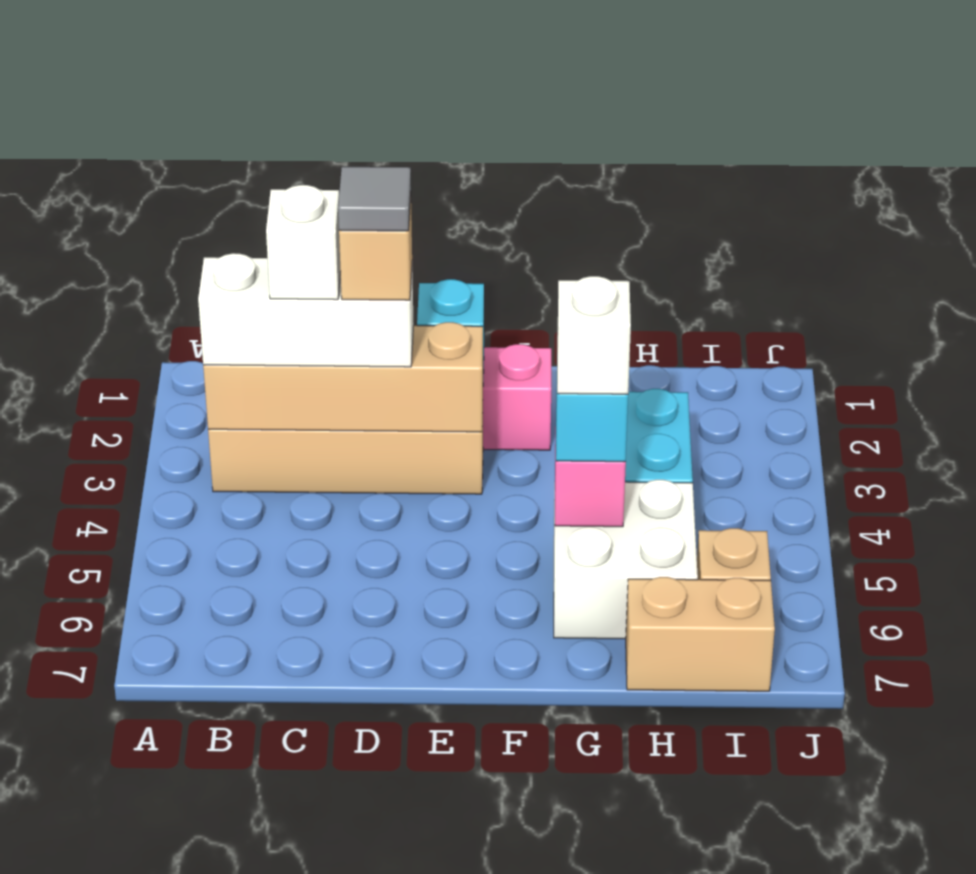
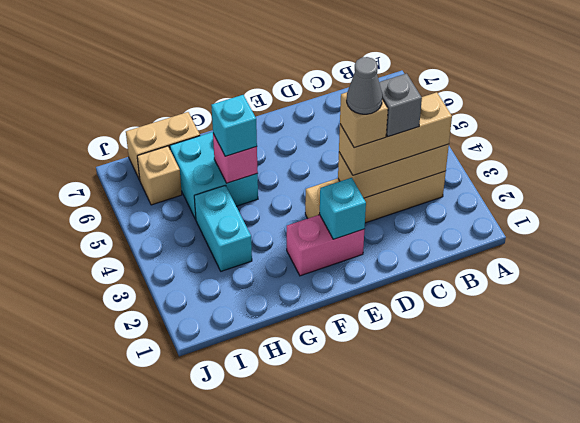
tan brick B3:E3 level 2 -> tan brick B3:D3 level 2
white brick B3:D3 level 3 -> tan brick B3:D3 level 3
white brick C3 level 4 -> grey brick C3 level 4
grey tile D3 level 5 -> grey cone D3 level 5
white brick G5:H6 level 1 -> cyan brick G5:H6 level 1
white brick G5 level 4 -> none

